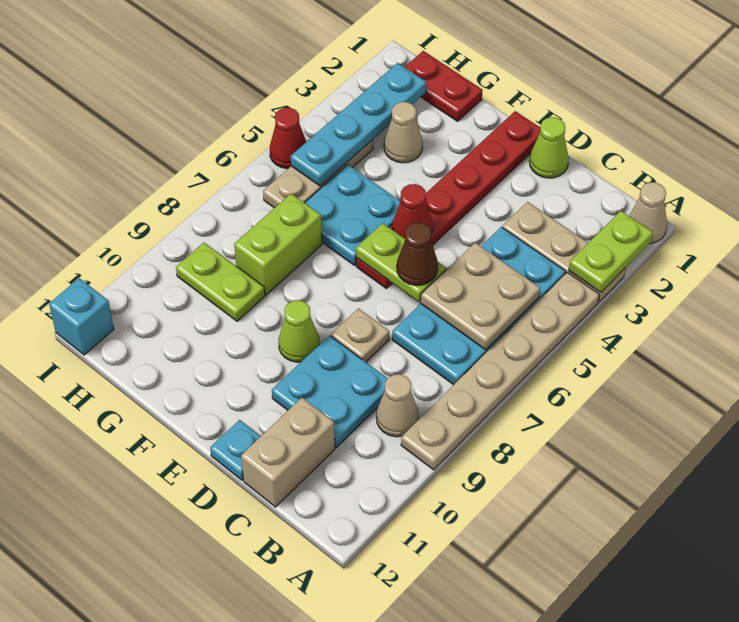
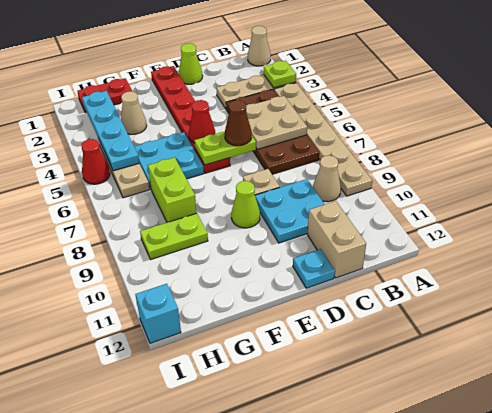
lime plate A2:A3 level 2 -> lime plate A3 level 2
cyan plate B4:C7 level 1 -> brown plate B4:C7 level 1

